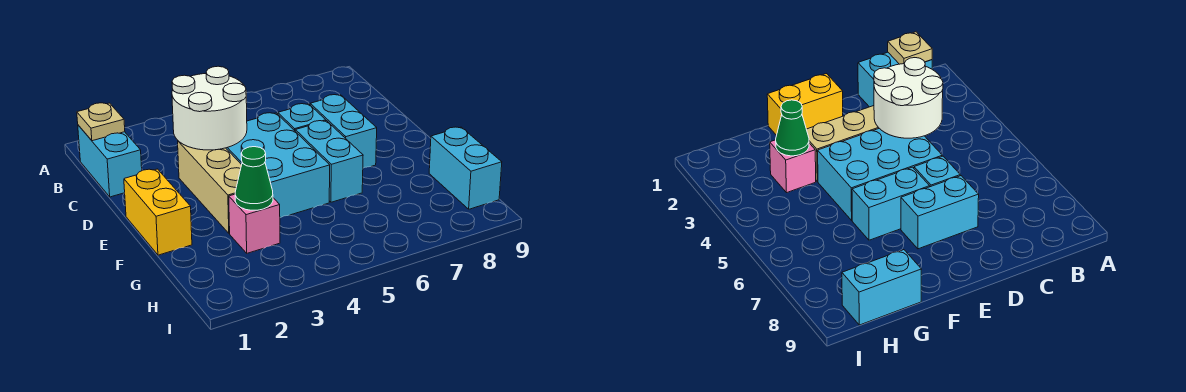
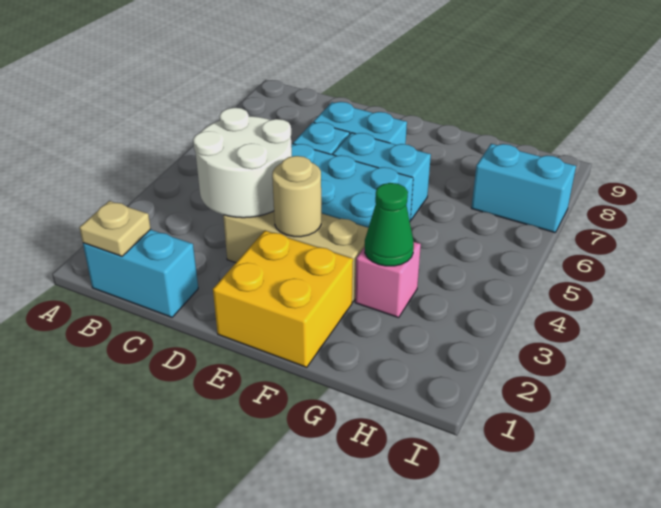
yellow brick E1:F1 level 1 -> yellow brick E1:F2 level 1
none -> tan round brick E3 level 2
cyan brick G9:H9 level 1 -> cyan brick H7:I7 level 1

